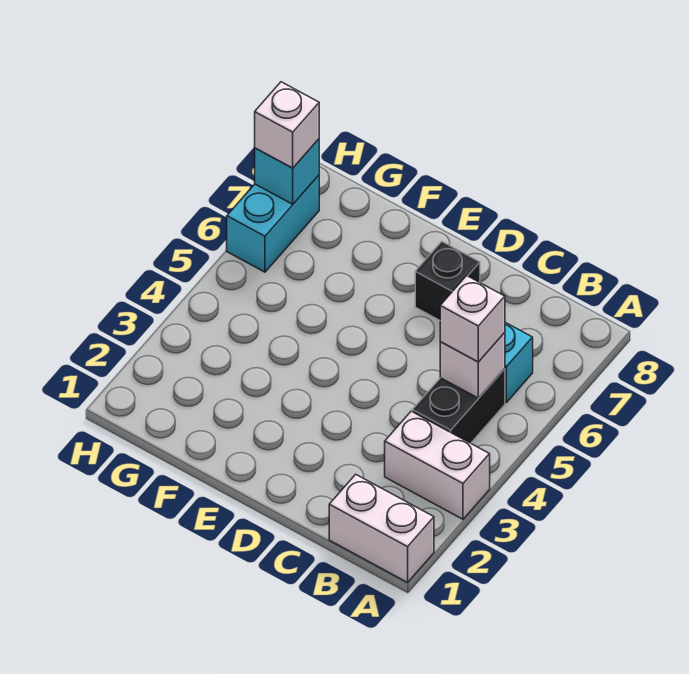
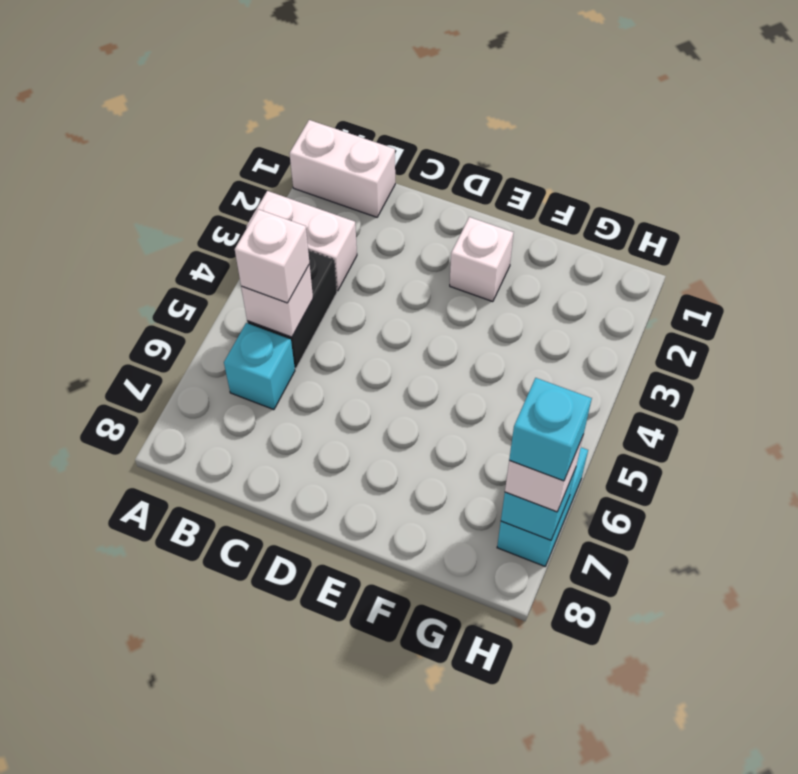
black brick D7 level 1 -> none
none -> white brick E2 level 1
none -> cyan brick H7 level 4

